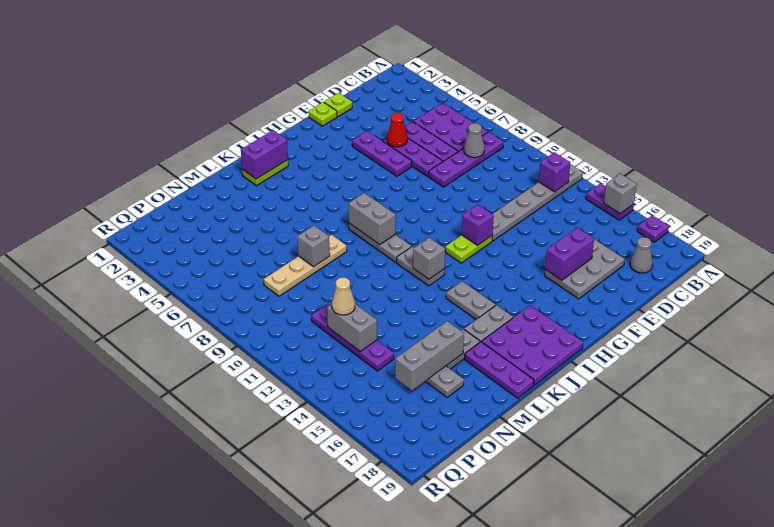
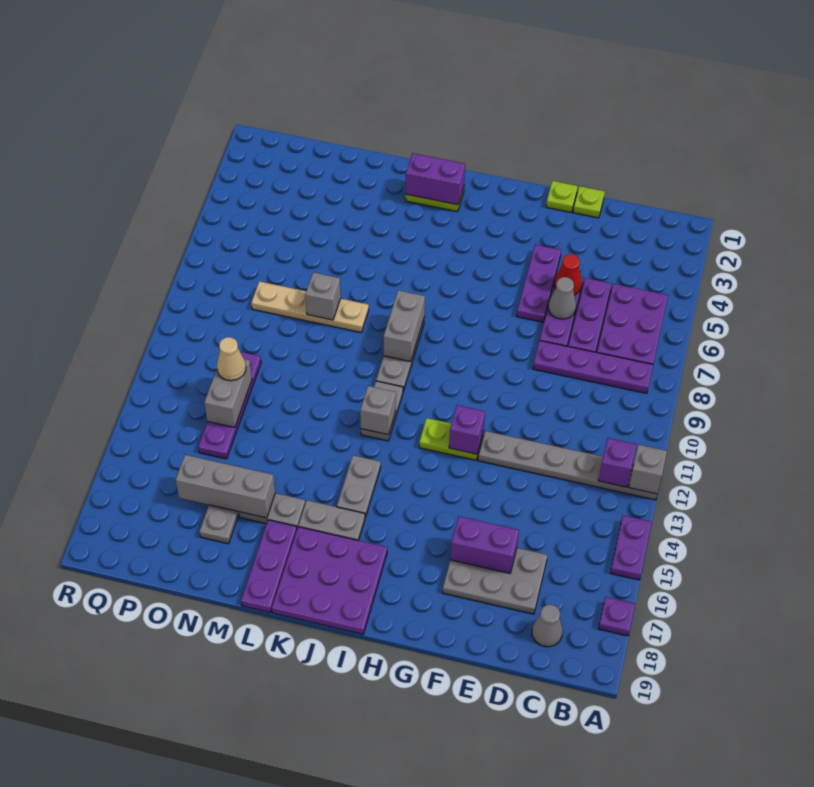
grey brick A15 level 2 -> grey brick A12 level 2
grey cone C8 level 2 -> grey cone E6 level 2

